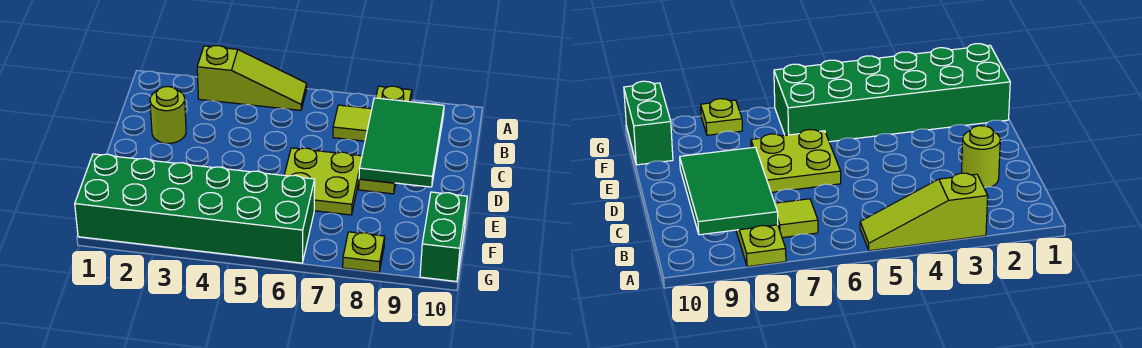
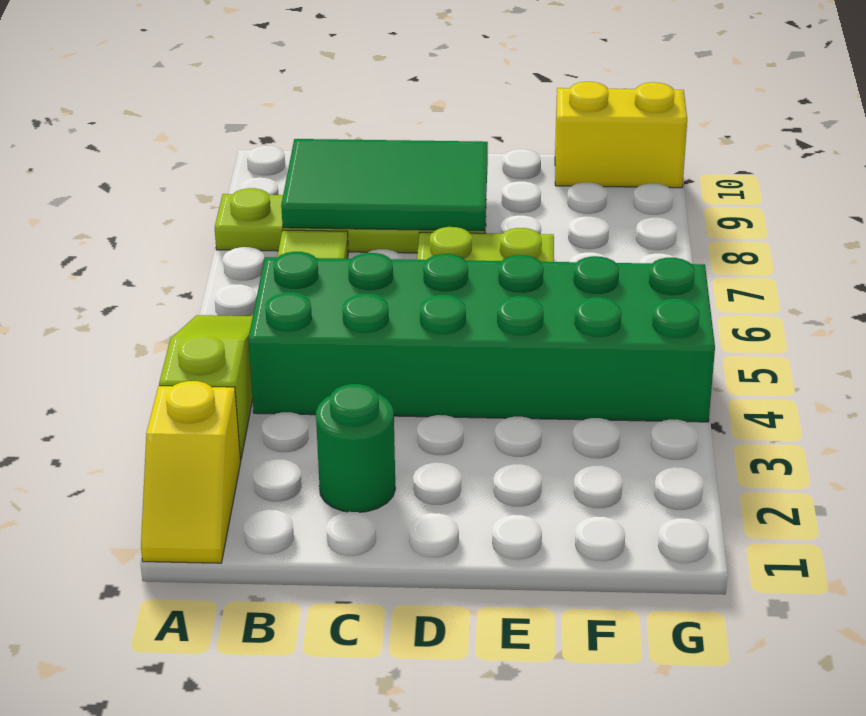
none -> yellow slope A1:A2 level 1 top 2
lime round brick C2 level 1 -> green round brick C2 level 1
green brick F1:G6 level 1 -> green brick B4:G5 level 1
green brick F10:G10 level 1 -> yellow brick F10:G10 level 1
lime plate G8 level 1 -> none

